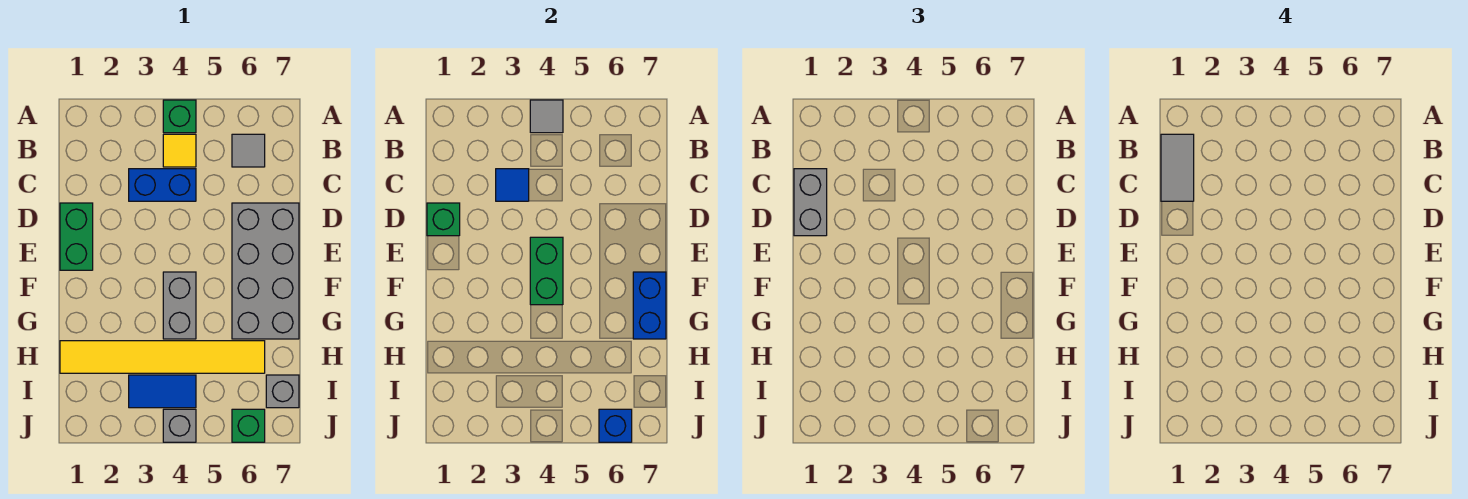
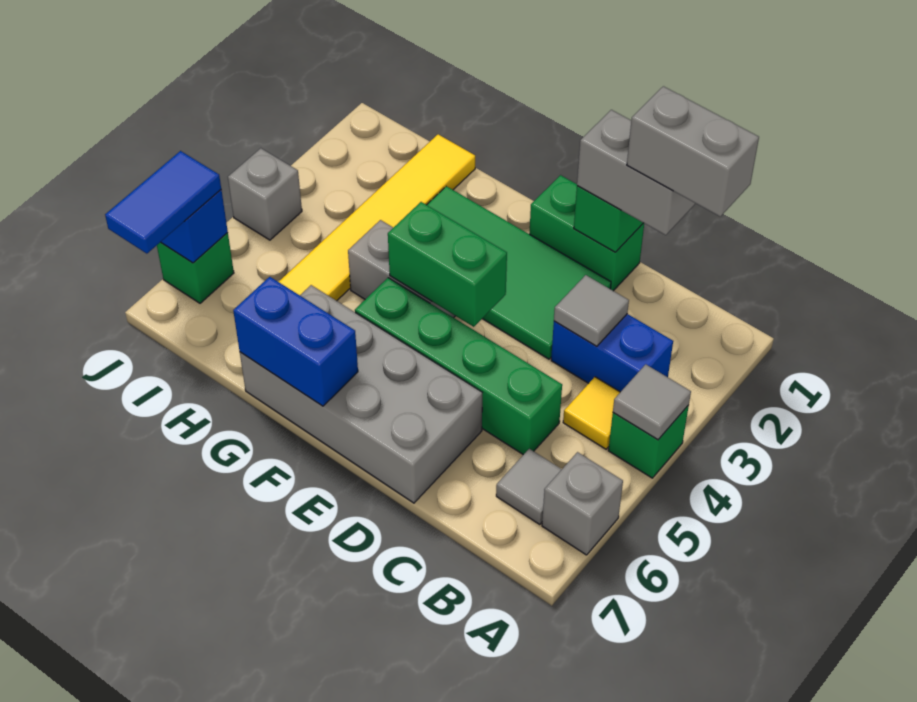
grey tile B1:C1 level 4 -> grey brick B1:C1 level 4
blue brick C3:C4 level 1 -> blue brick B3:C3 level 1
blue tile C3 level 2 -> grey tile C3 level 2
none -> green brick C5:F5 level 1
none -> green tile D2:G3 level 1
blue tile I3:I4 level 1 -> blue tile J6:J7 level 3
grey brick I7 level 1 -> grey brick A6 level 1

